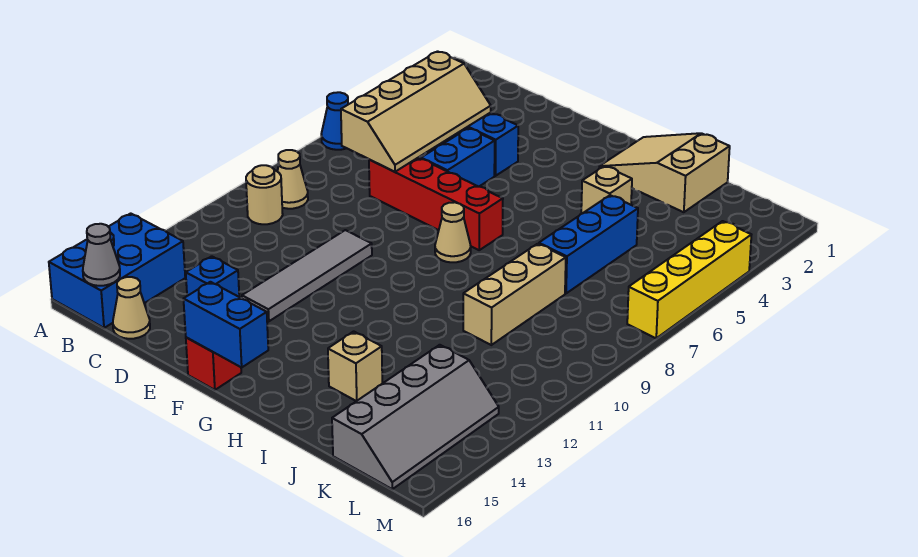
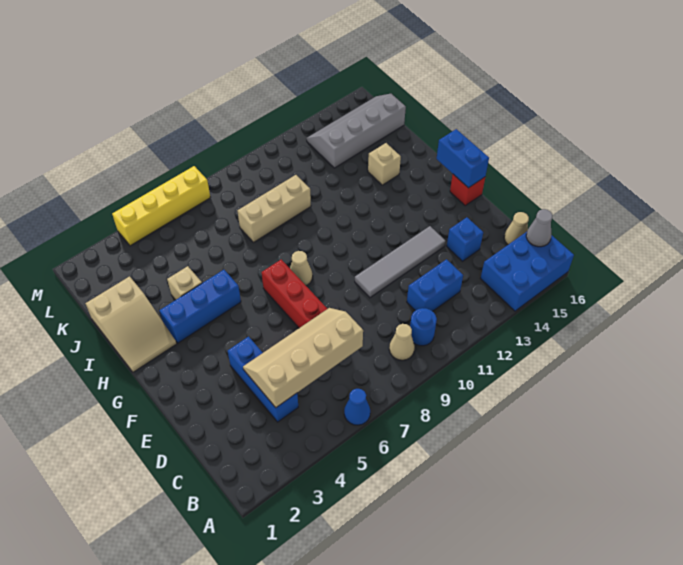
tan round brick B10 level 1 -> blue round brick B10 level 1
blue brick E5:E6 level 1 -> blue brick C11:C12 level 1
blue brick J5:J7 level 1 -> blue brick H3:H5 level 1

